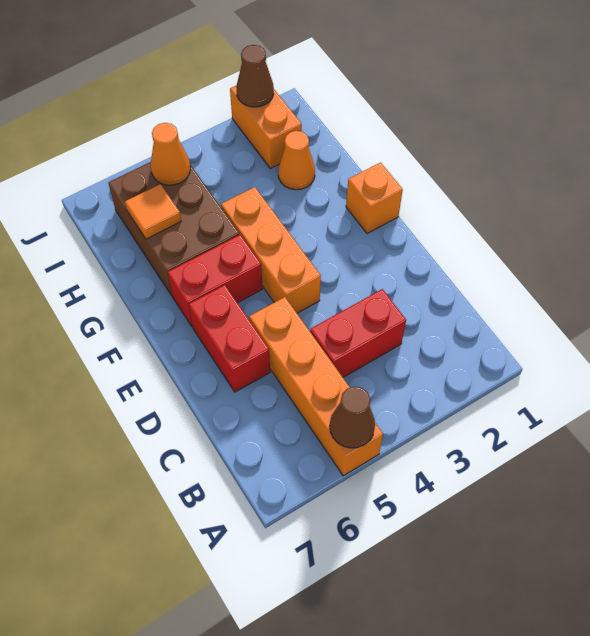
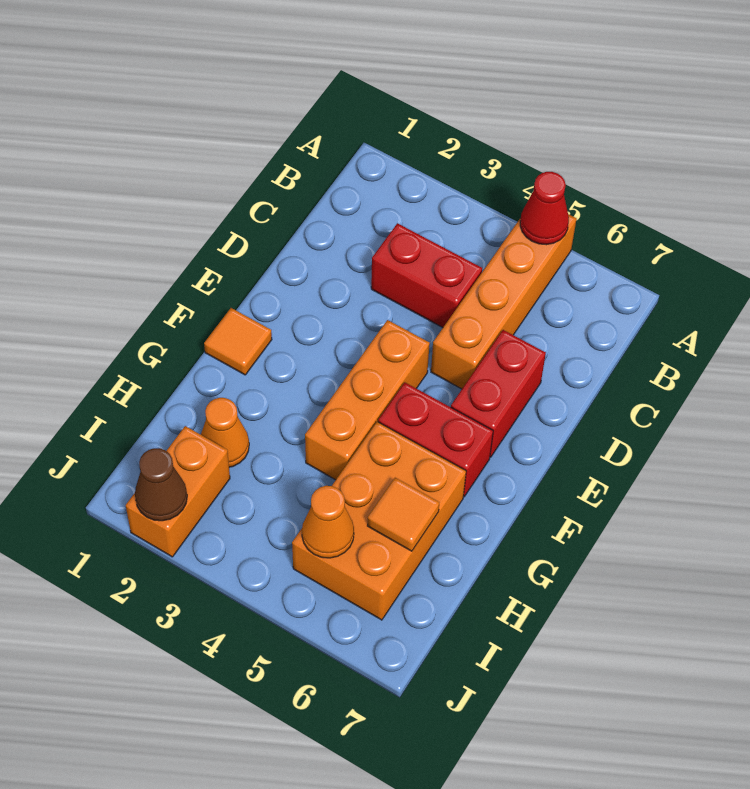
brown cone A5 level 2 -> red cone A5 level 2
orange brick F1 level 1 -> orange tile F1 level 1
brown brick G5:I6 level 1 -> orange brick G5:I6 level 1

